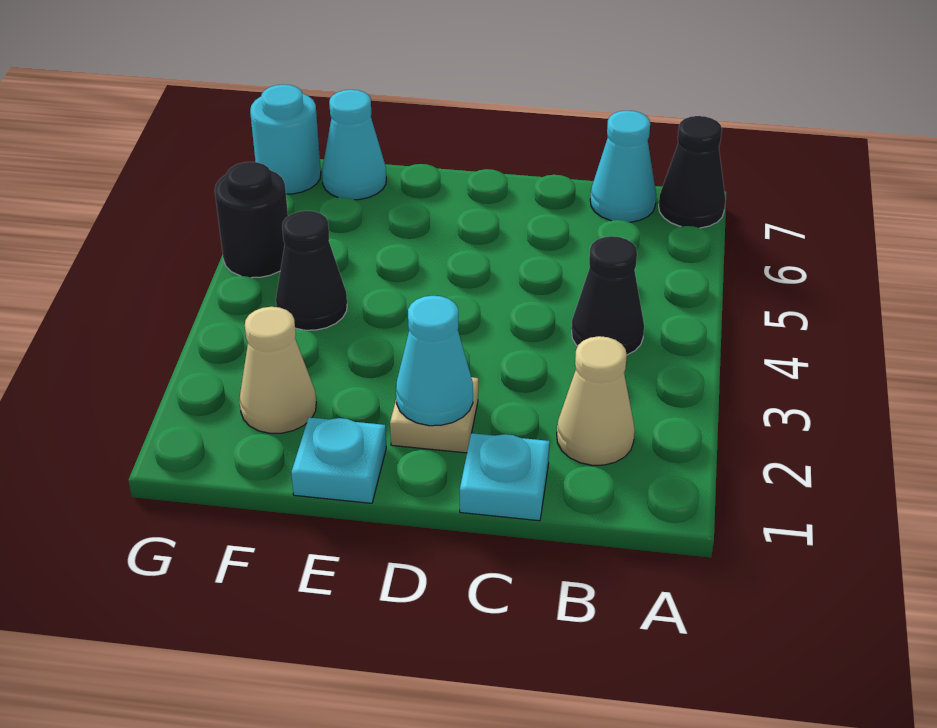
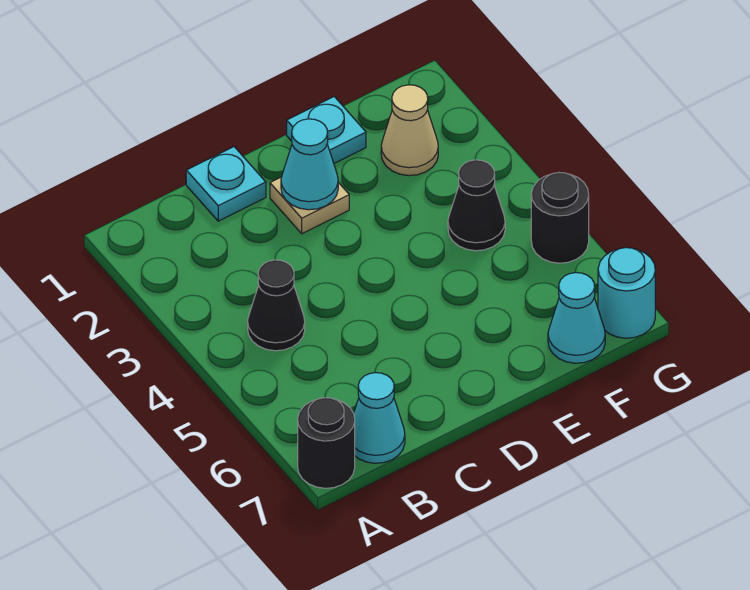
black cone A7 level 1 -> black round brick A7 level 1
tan cone B2 level 1 -> none

